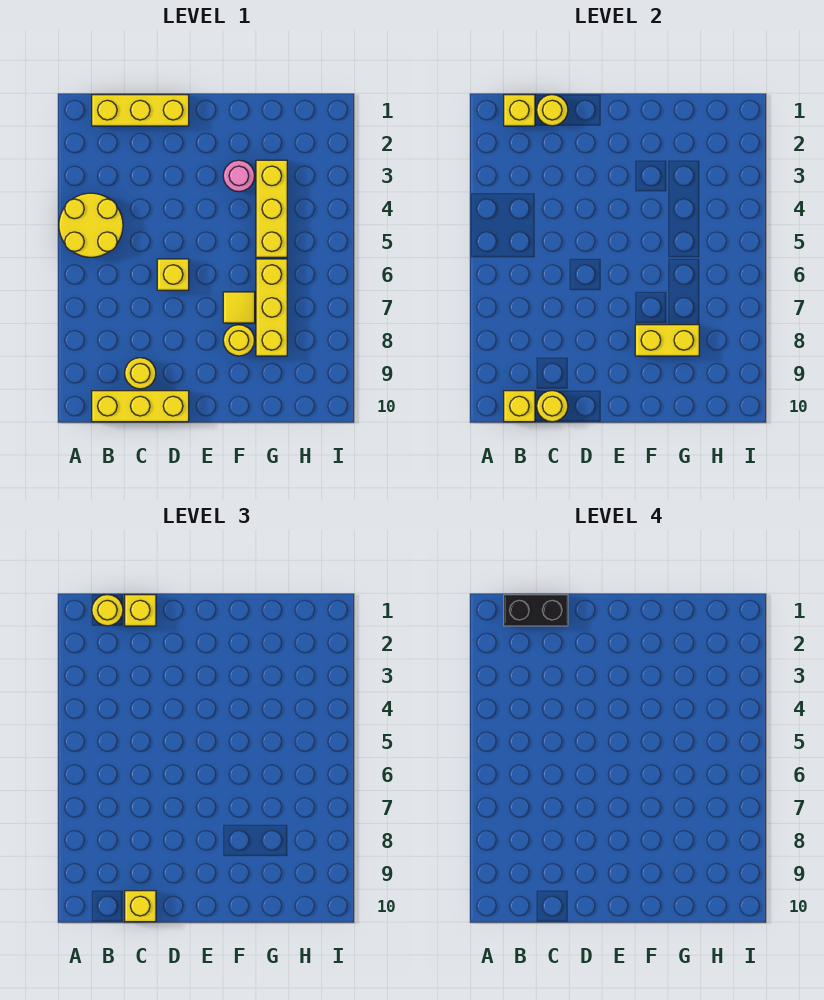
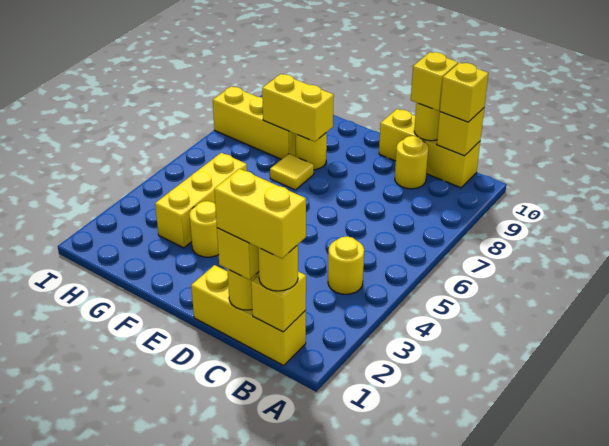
yellow round brick A4:B5 level 1 -> yellow round brick B4 level 1
black brick B1:C1 level 4 -> yellow brick B1:C1 level 4
yellow brick D6 level 1 -> yellow brick B10 level 3
pink round brick F3 level 1 -> yellow round brick F3 level 1
yellow brick G6:G8 level 1 -> yellow brick G8:I8 level 1

